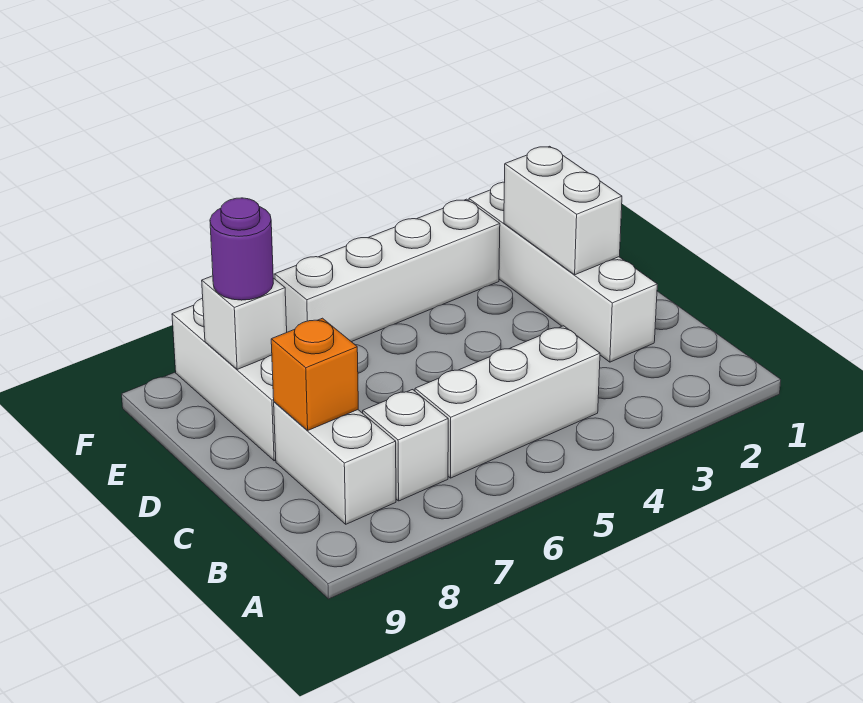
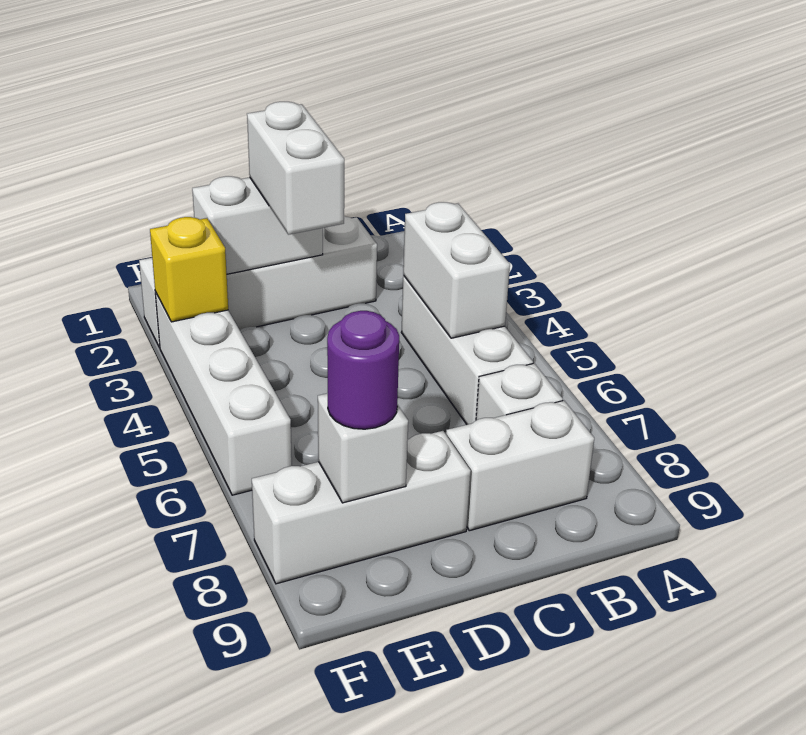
none -> white brick B4:B5 level 2
orange brick C8 level 2 -> none
none -> white brick D2:D3 level 3
none -> yellow brick F3 level 2

